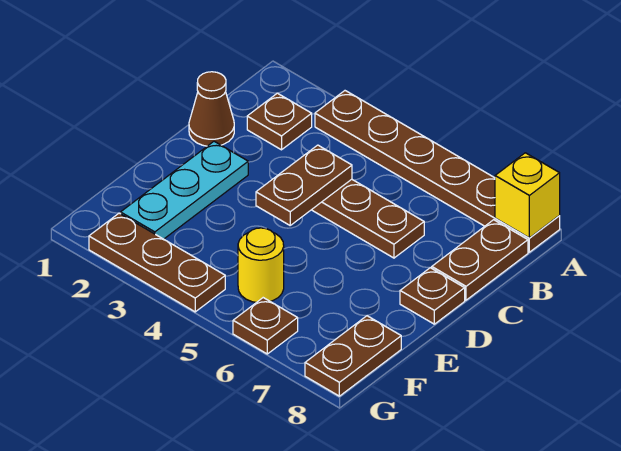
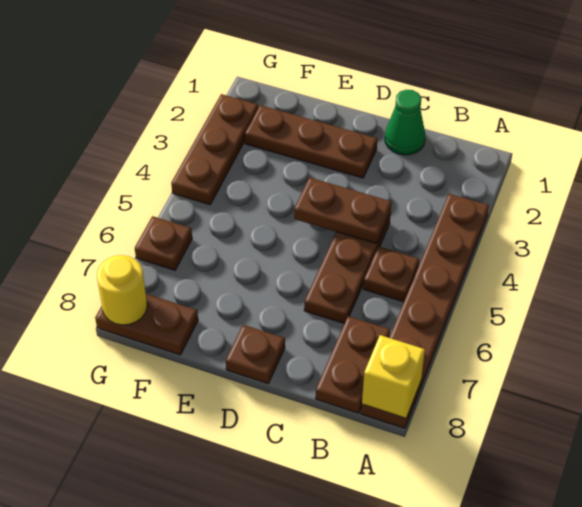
brown plate B2 level 1 -> brown plate B5 level 1
brown plate B8:C8 level 1 -> brown plate B7:B8 level 1
brown cone C1 level 1 -> green cone C1 level 1
cyan plate D2:F2 level 1 -> brown plate D2:F2 level 1
yellow round brick F5 level 1 -> yellow round brick G8 level 2

